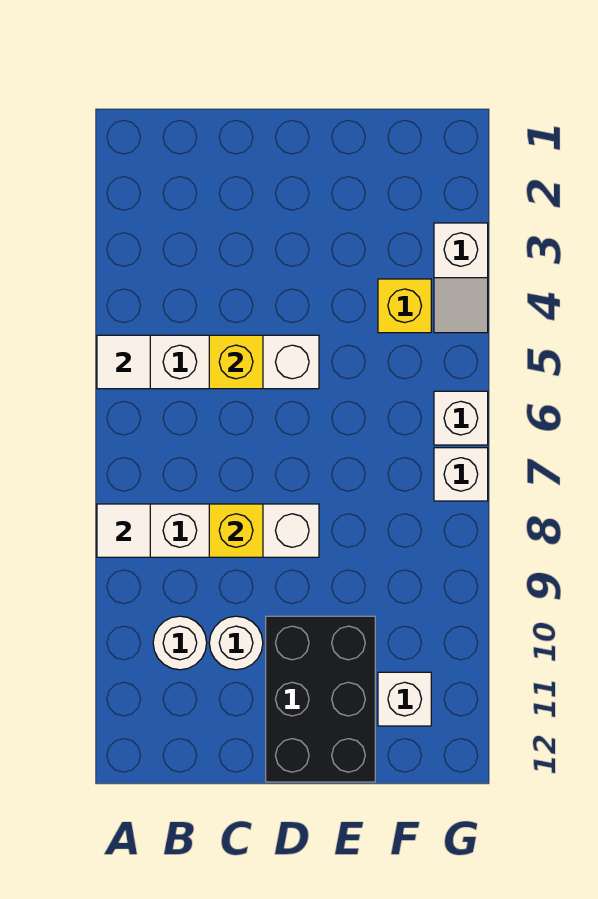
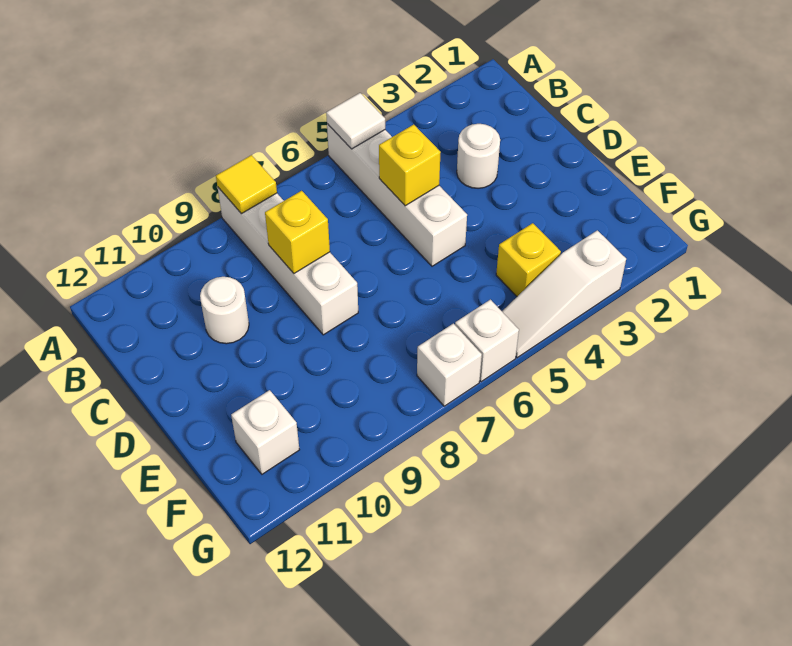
white tile A8 level 2 -> yellow tile A8 level 2
white round brick B10 level 1 -> white round brick C3 level 1
black brick D10:E12 level 1 -> none
white slope G3:G4 level 1 top 3 -> white slope G3:G5 level 1 top 3

